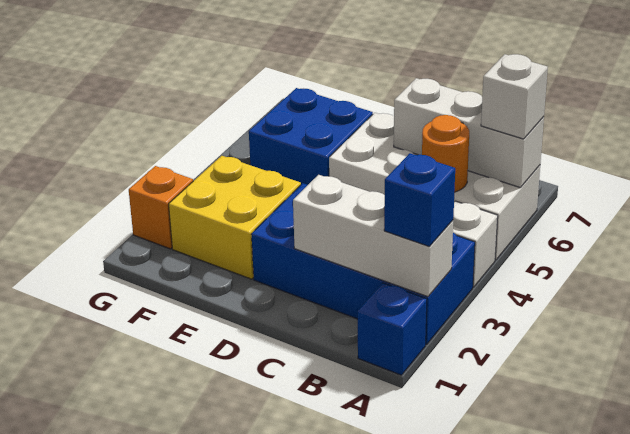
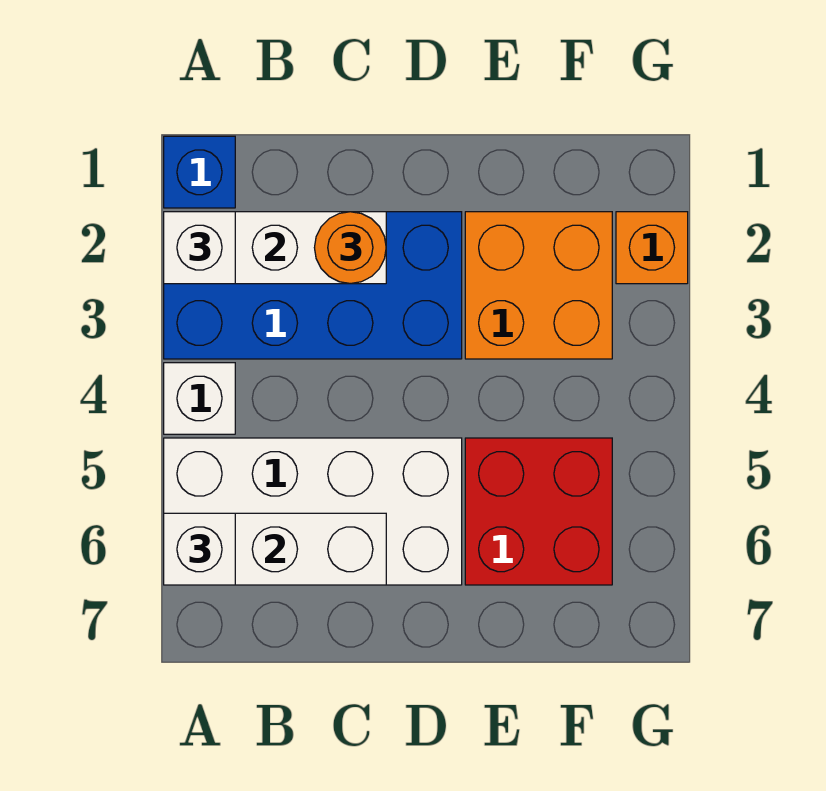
blue brick A2 level 3 -> white brick A2 level 3
orange round brick B5 level 2 -> orange round brick C2 level 3
yellow brick E2:F3 level 1 -> orange brick E2:F3 level 1
blue brick E5:F6 level 1 -> red brick E5:F6 level 1

